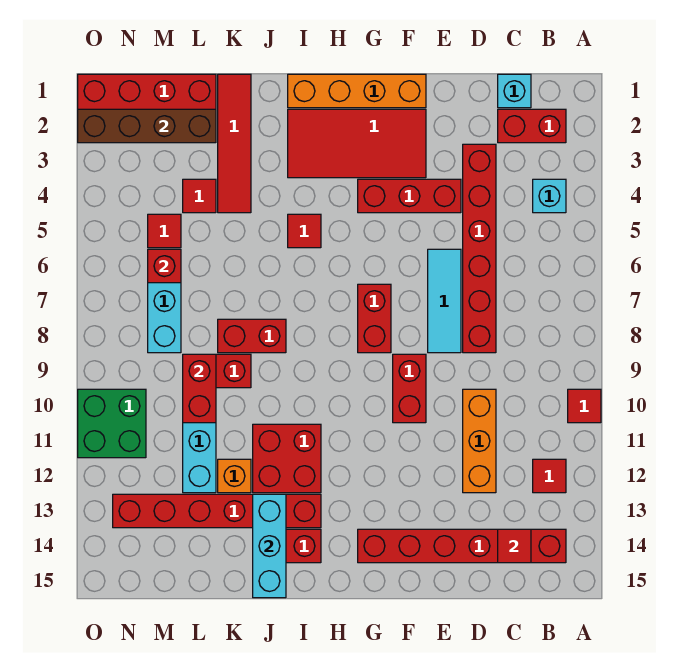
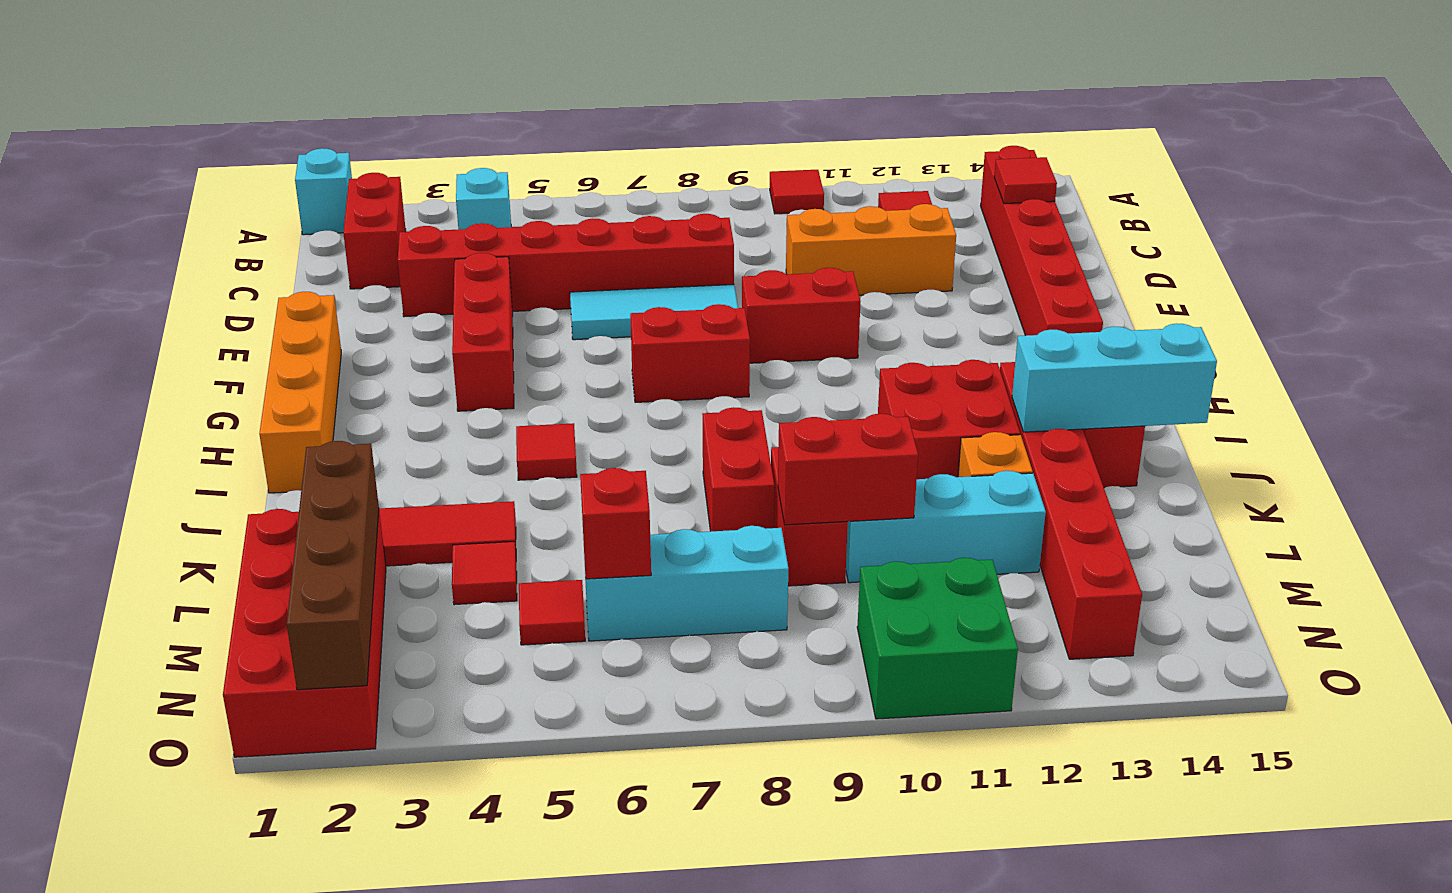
cyan brick C1 level 1 -> cyan brick A1 level 1
red tile F2:I3 level 1 -> none

